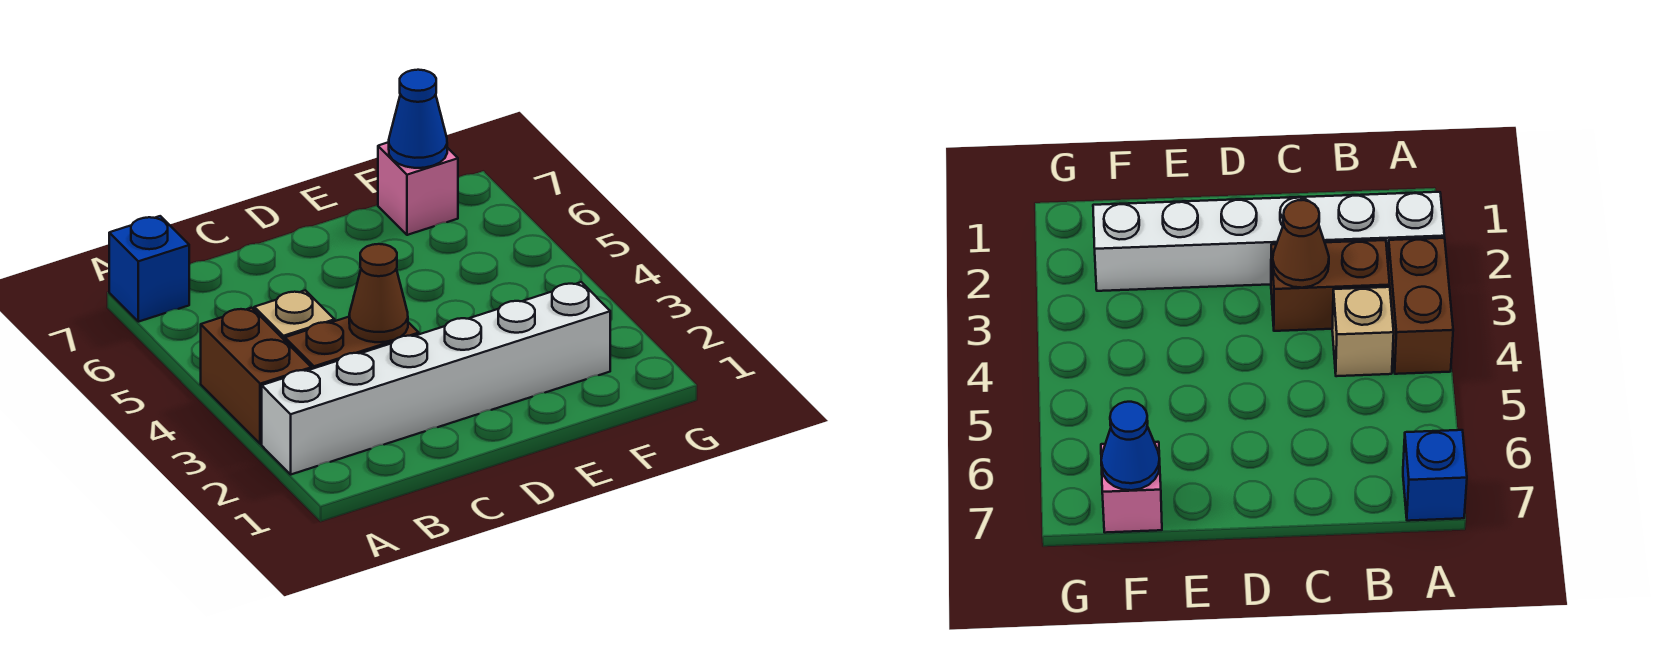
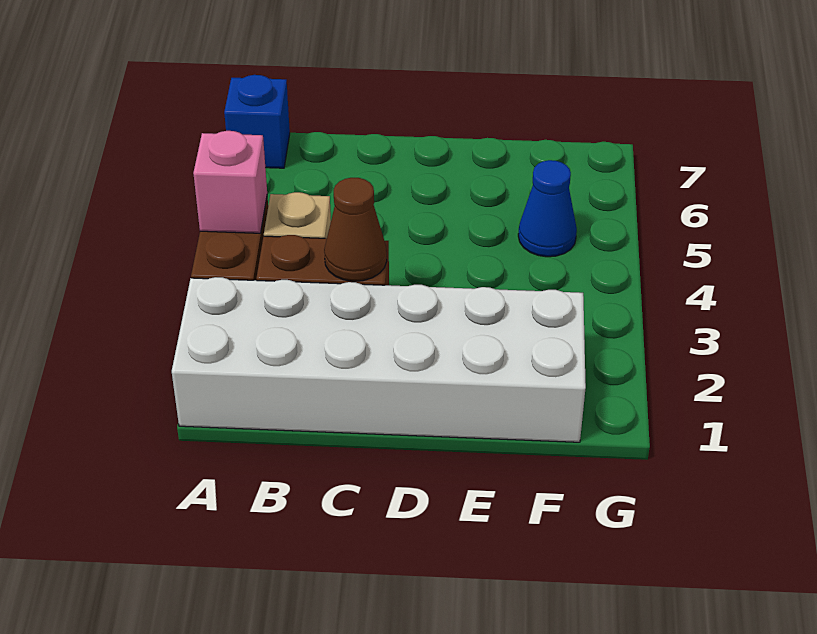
white brick A2:F2 level 1 -> white brick A1:F2 level 1
pink brick F7 level 1 -> pink brick A4 level 2
blue cone F7 level 2 -> blue cone F5 level 1

